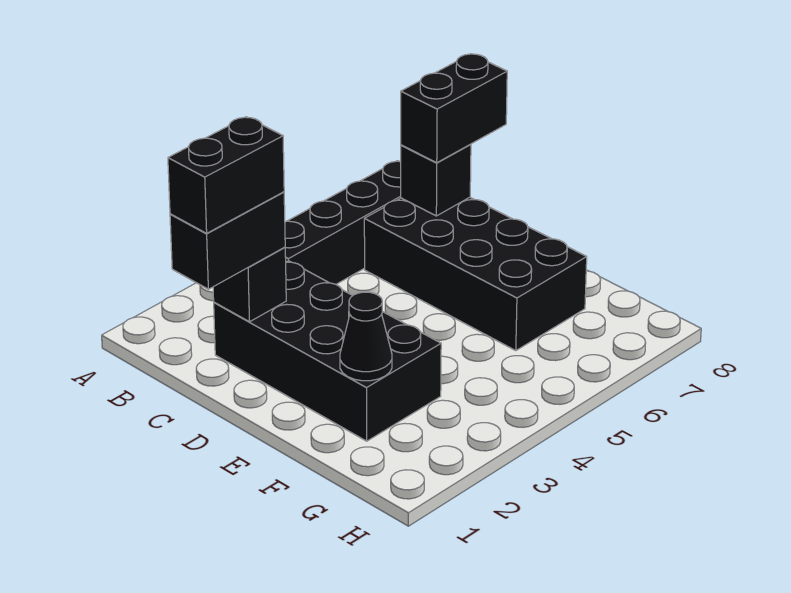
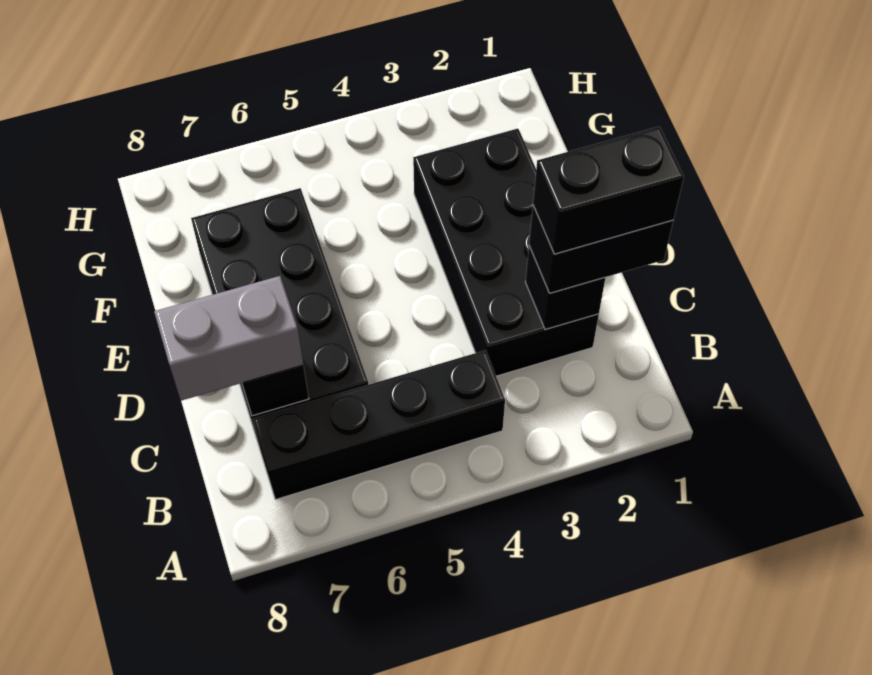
black brick C7:C8 level 3 -> grey brick C7:C8 level 3
black cone F2 level 2 -> none

